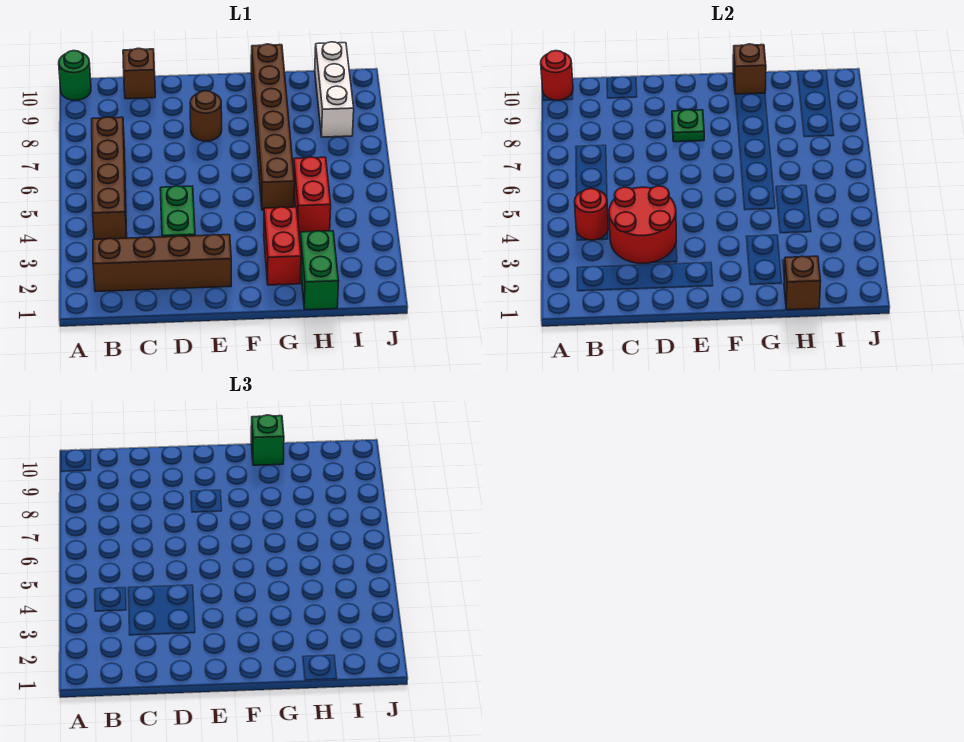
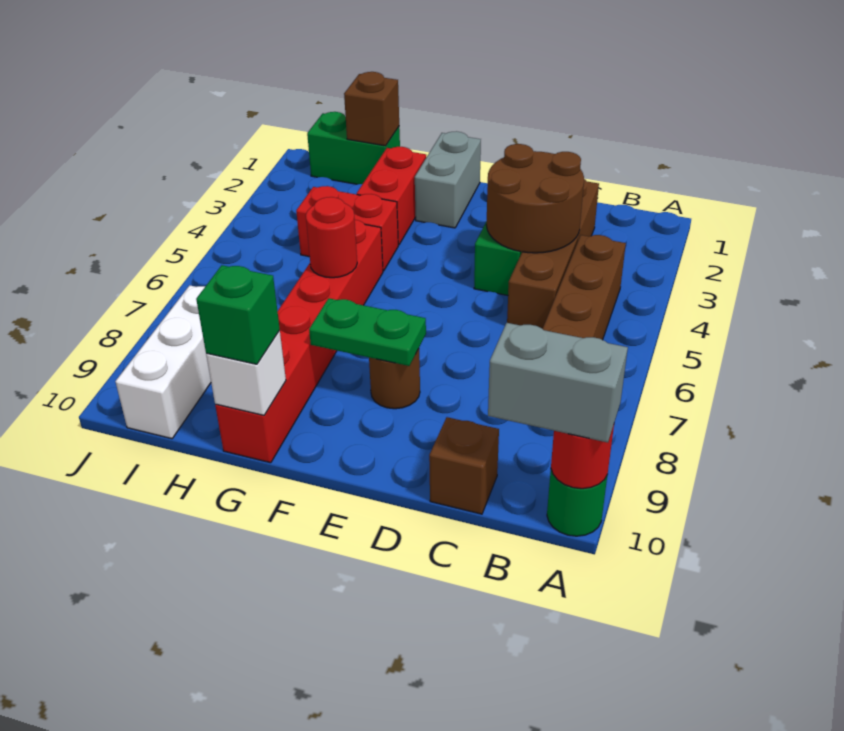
none -> grey brick A10:B10 level 3
brown brick B2:E2 level 1 -> brown brick C2:C5 level 1
red round brick B4 level 2 -> red round brick G6 level 2
red round brick C3:D4 level 2 -> brown round brick C3:D4 level 2
green plate E8 level 2 -> green plate E8:F8 level 2
none -> grey brick F1:F2 level 1
brown brick G5:G10 level 1 -> red brick G5:G10 level 1
brown brick G10 level 2 -> white brick G10 level 2
green brick H1:H2 level 1 -> green brick H1:I1 level 1
red brick H4:H5 level 1 -> red brick G4:H4 level 1

